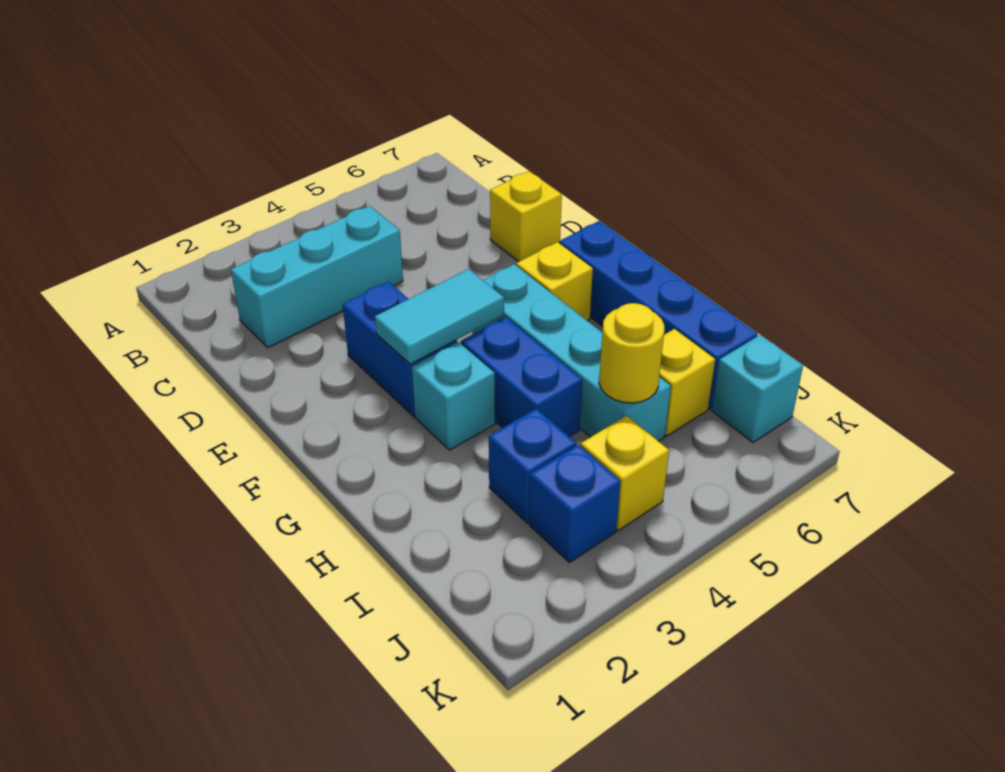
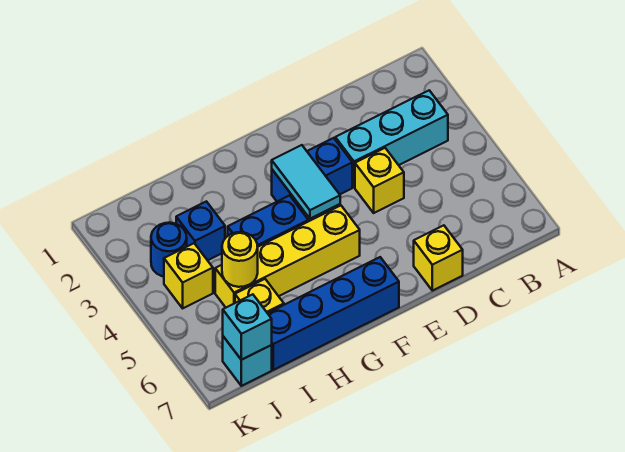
cyan brick C2:C4 level 1 -> cyan brick B3:D3 level 1
cyan brick F5:I5 level 1 -> yellow brick F5:I5 level 1
yellow brick F6 level 1 -> yellow brick D4 level 1
cyan brick G3 level 1 -> cyan brick J7 level 2
blue brick J3 level 1 -> blue round brick J3 level 1

